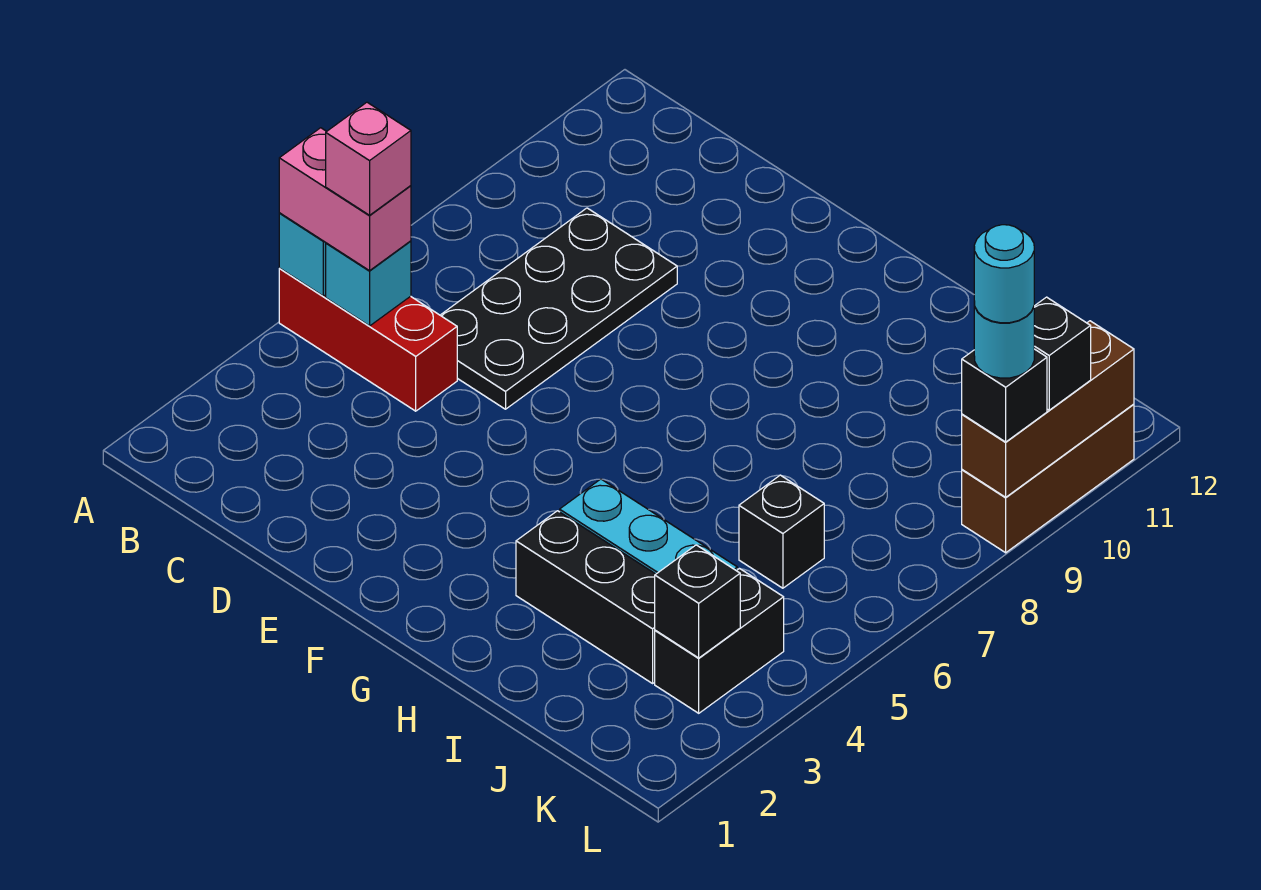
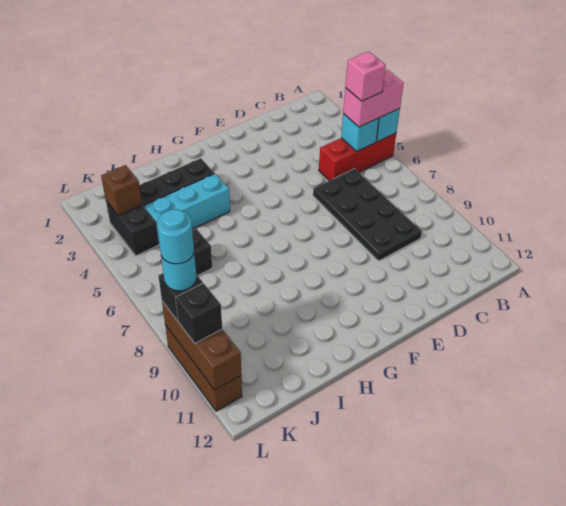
black brick K3 level 2 -> brown brick K3 level 2

